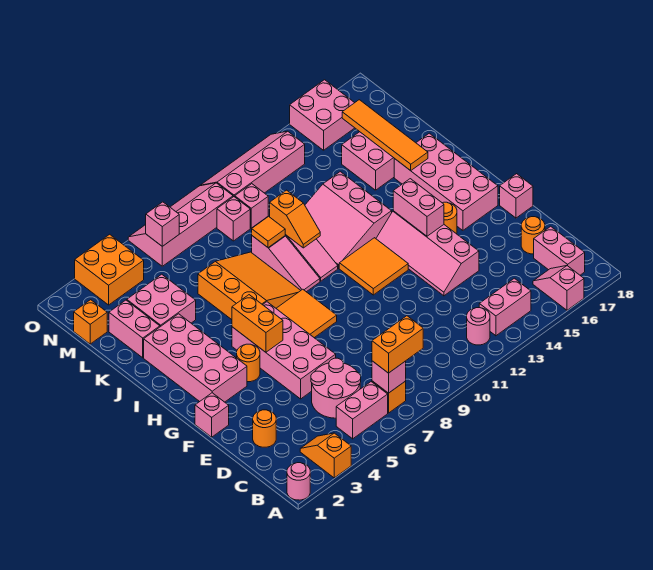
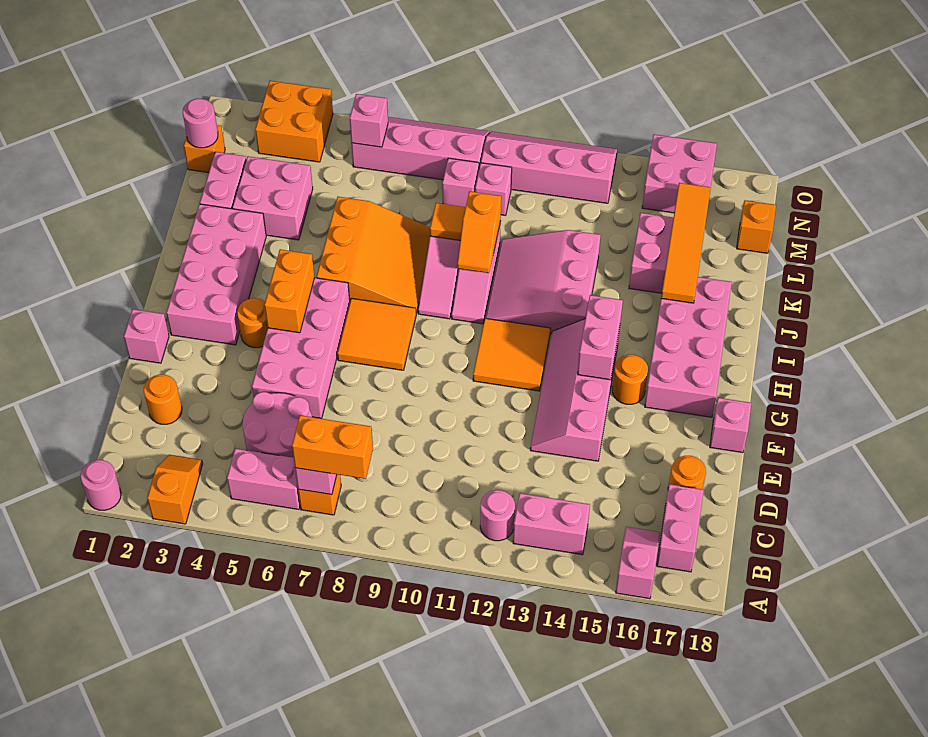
none -> pink round brick M1 level 2
none -> orange brick M18 level 1

